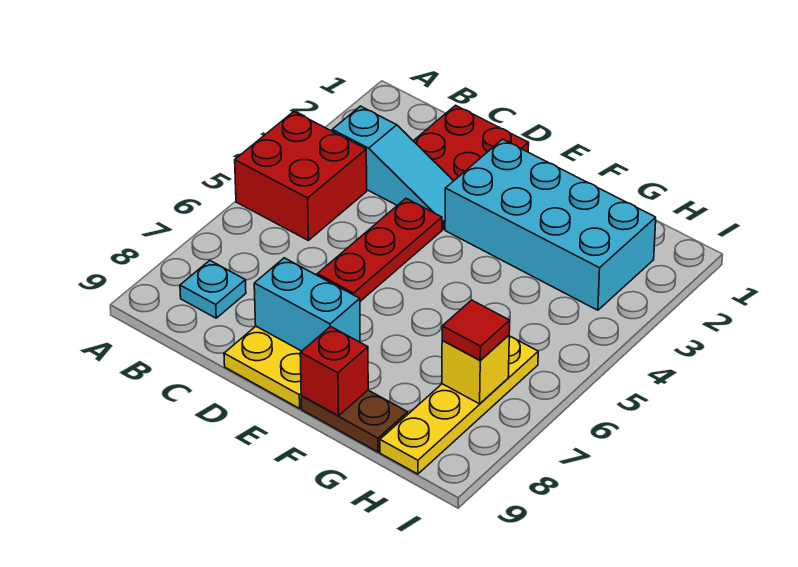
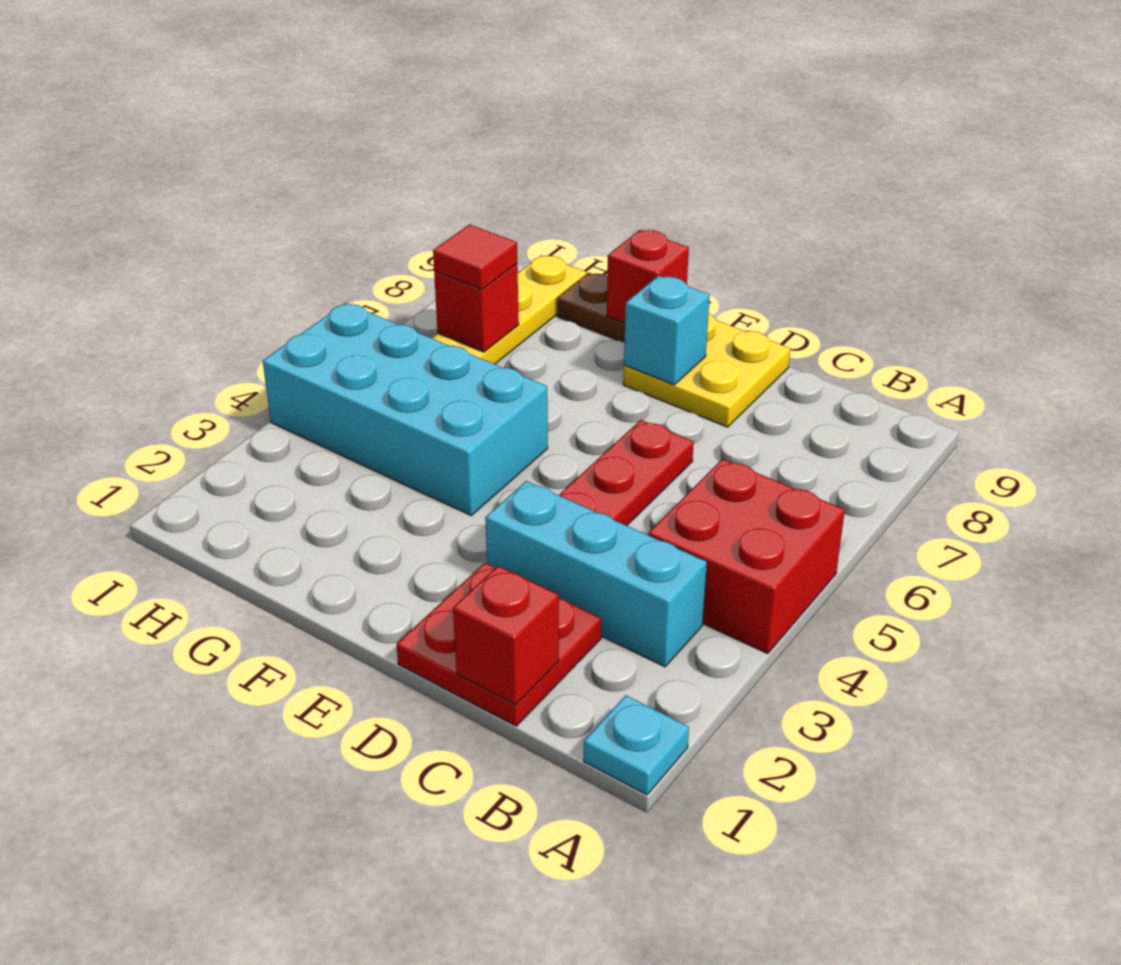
cyan slope B3:D3 level 1 top B -> cyan brick B3:D3 level 1
cyan plate B8 level 1 -> cyan plate A1 level 1
none -> red brick C1 level 2
cyan brick D8:E8 level 2 -> cyan brick E8 level 2
cyan brick E2:H3 level 1 -> cyan brick F4:I5 level 1
yellow brick H7 level 2 -> red brick H7 level 2

